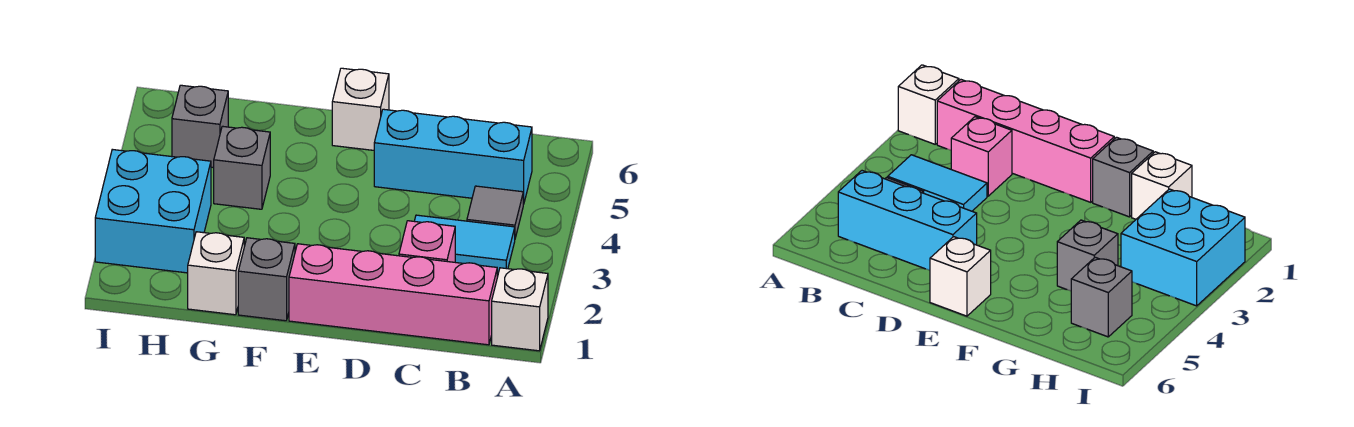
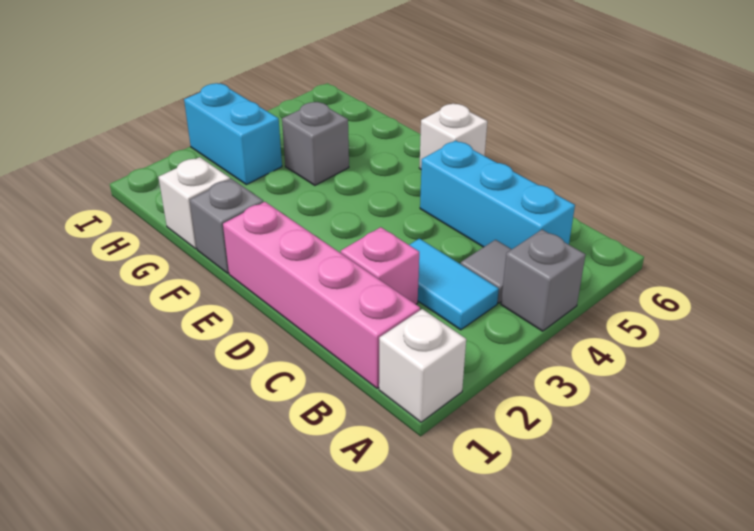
cyan brick H2:I3 level 1 -> cyan brick H3:I3 level 1
grey brick H5 level 1 -> grey brick A4 level 1

